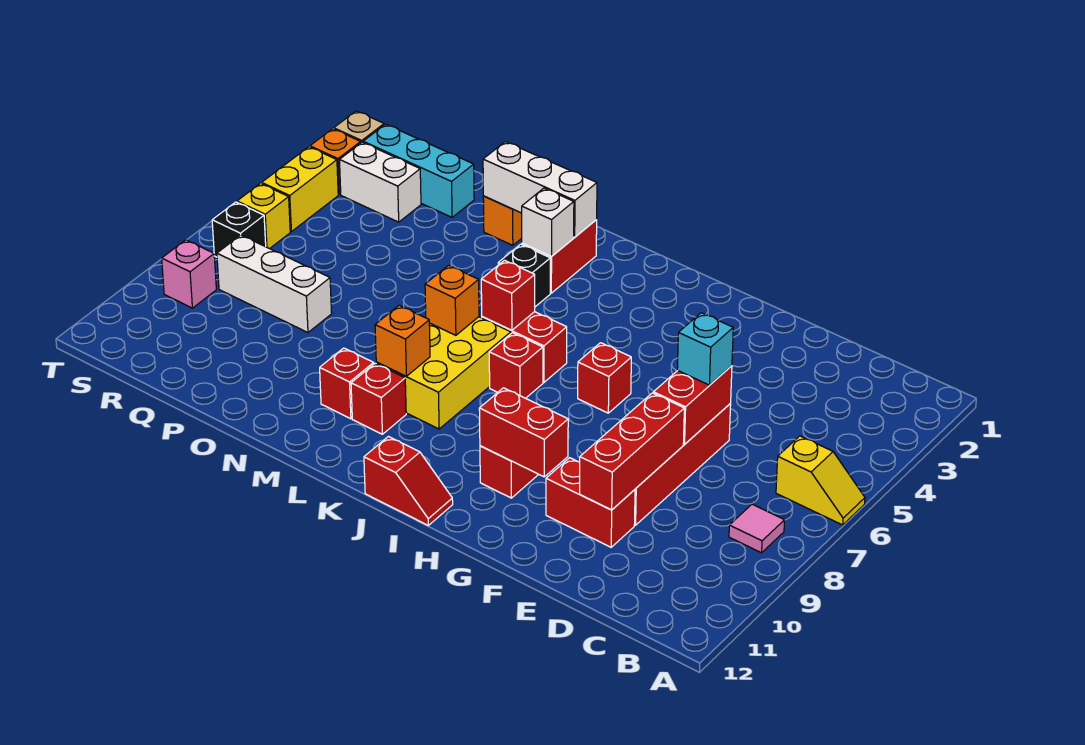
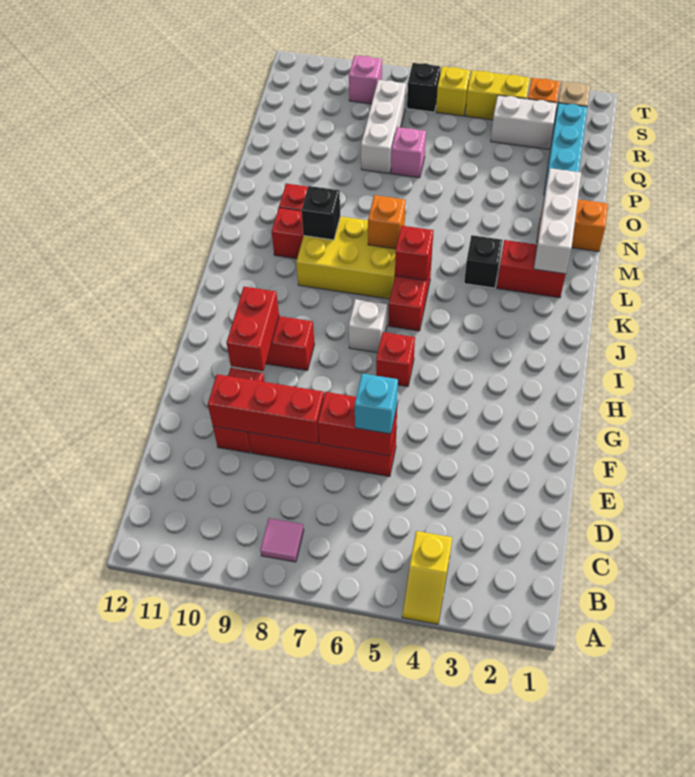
yellow slope A6:B6 level 1 top B -> yellow slope A4:B4 level 1 top B
red slope I12:J12 level 1 top J -> none
red brick J7 level 1 -> none
white brick L3 level 2 -> white brick I7 level 1
orange brick L9 level 2 -> black brick L9 level 2
none -> pink brick P7 level 1
white brick Q3:R3 level 1 -> white brick R3:R4 level 1

